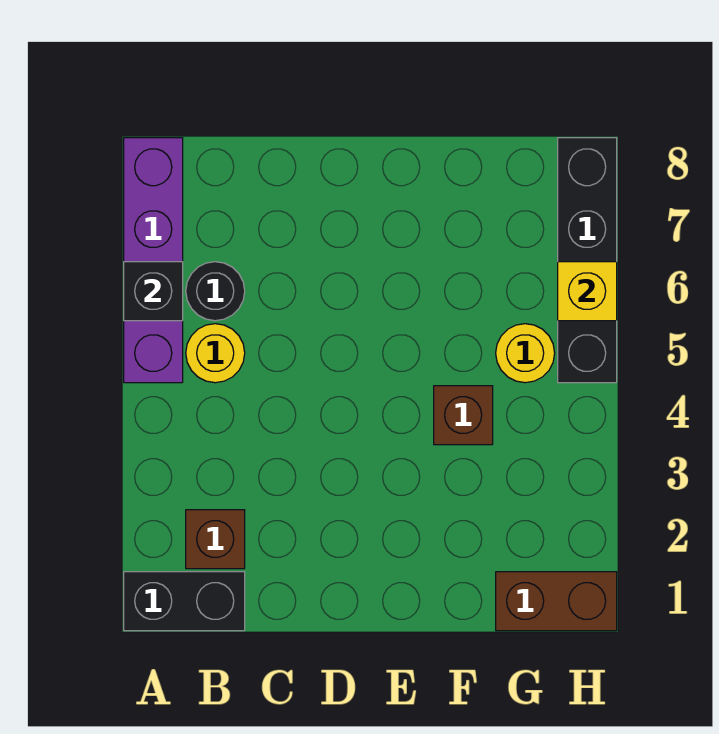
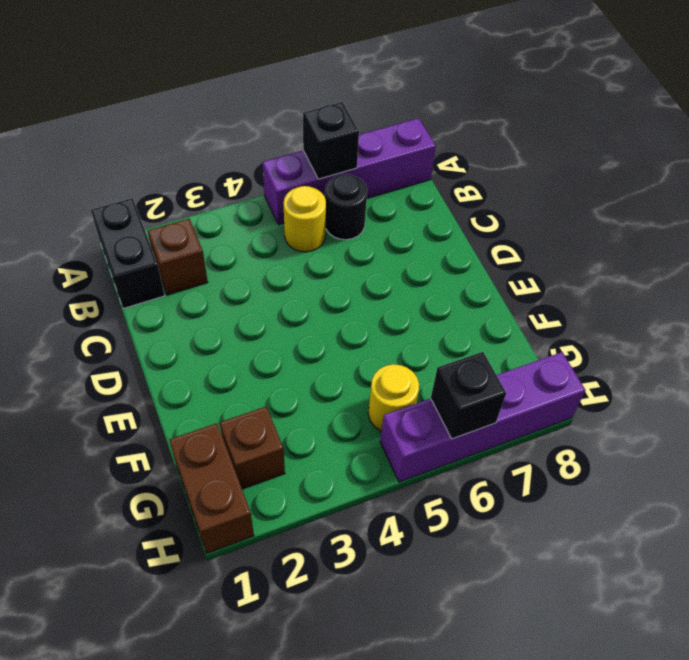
brown brick F4 level 1 -> brown brick G2 level 1
black brick H5:H8 level 1 -> purple brick H5:H8 level 1
yellow brick H6 level 2 -> black brick H6 level 2

